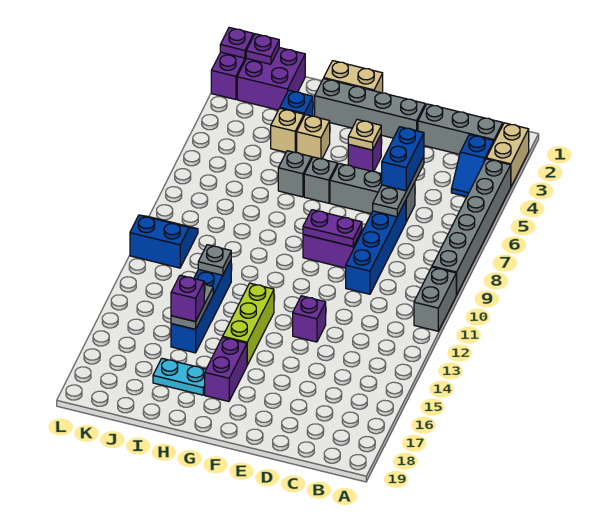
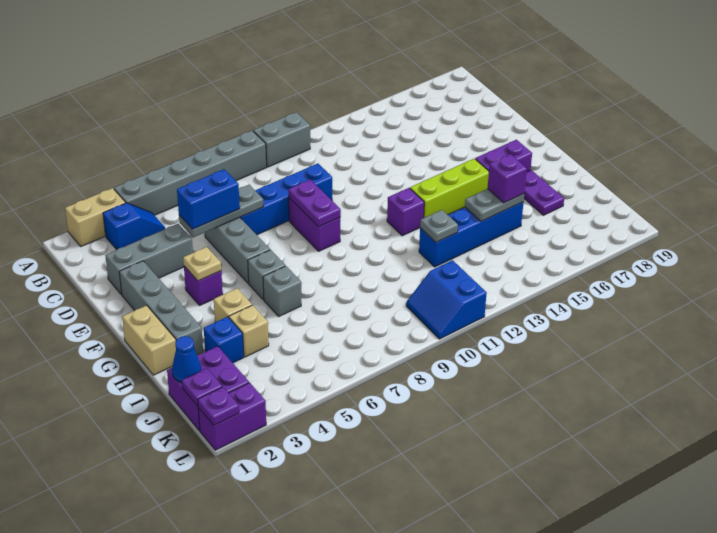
grey brick B2:D2 level 1 -> grey brick D2:D4 level 1
purple brick E13 level 1 -> purple brick G12 level 1
cyan plate H17:I17 level 1 -> purple plate H17:I17 level 1
none -> blue cone J1 level 2

